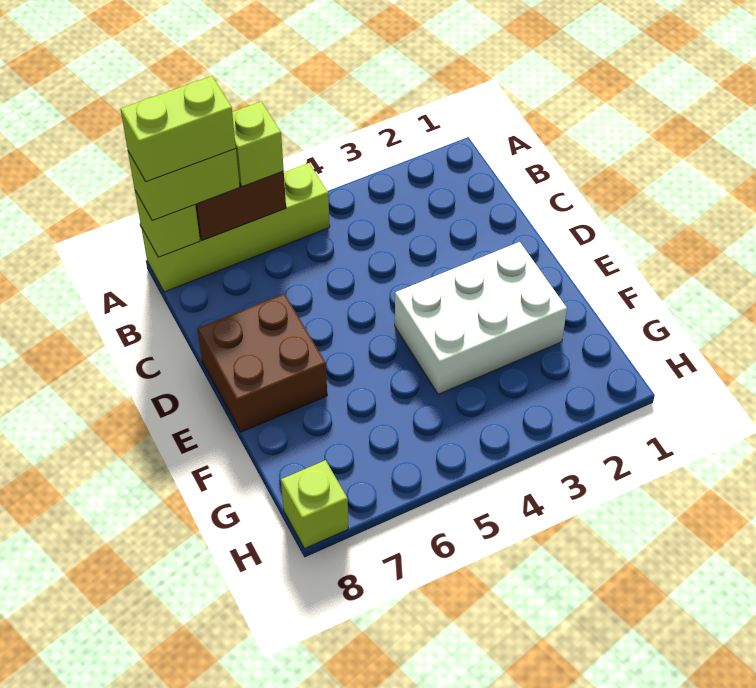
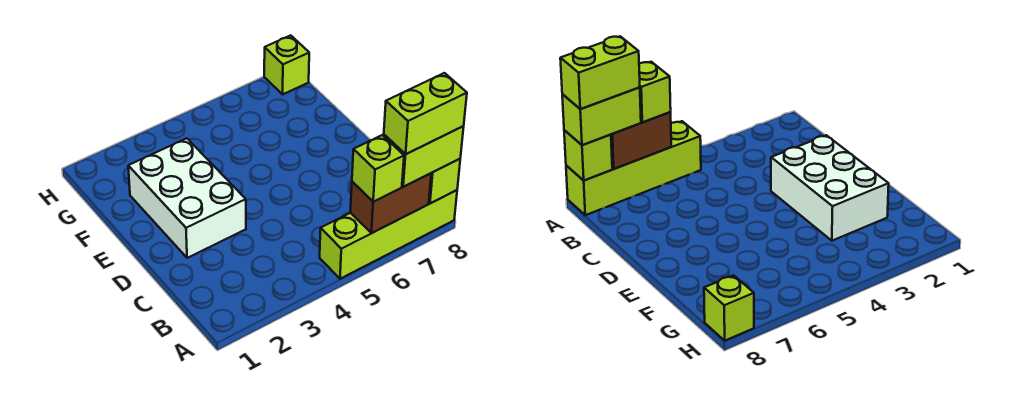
brown brick D7:E8 level 1 -> none
white brick E2:F4 level 1 -> white brick D2:F3 level 1

